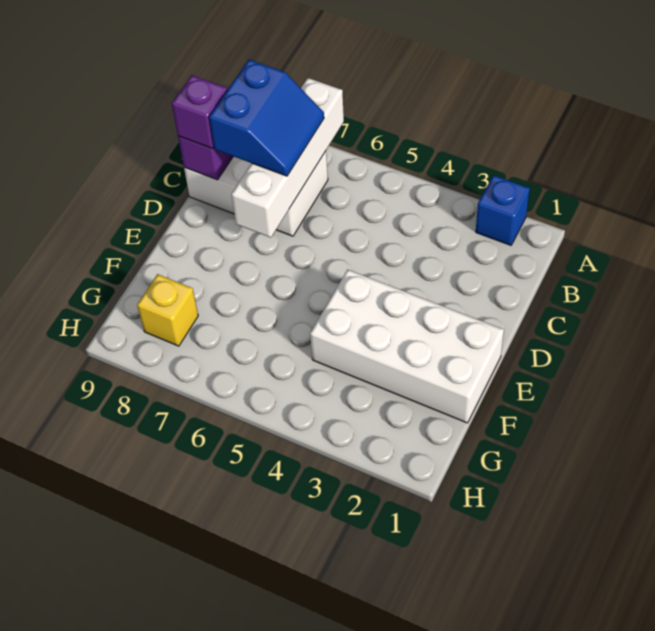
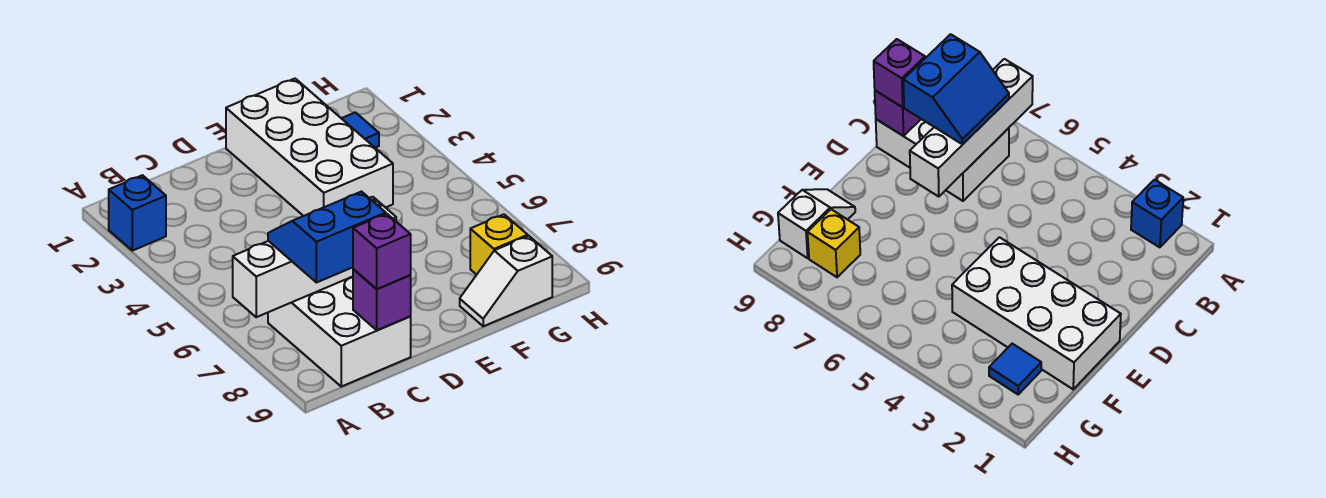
none -> white slope F9:G9 level 1 top G
none -> blue tile G2 level 1

